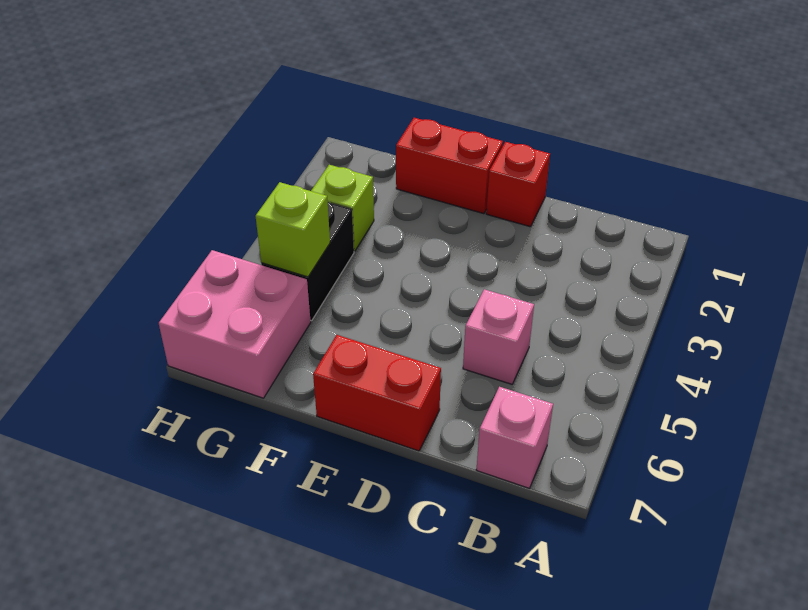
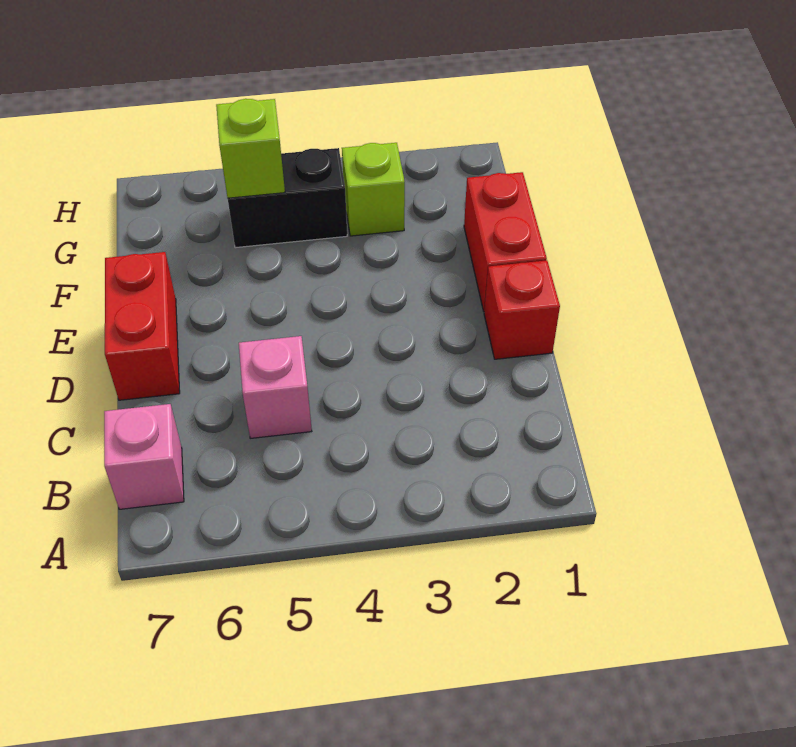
pink brick G6:H7 level 1 -> none

